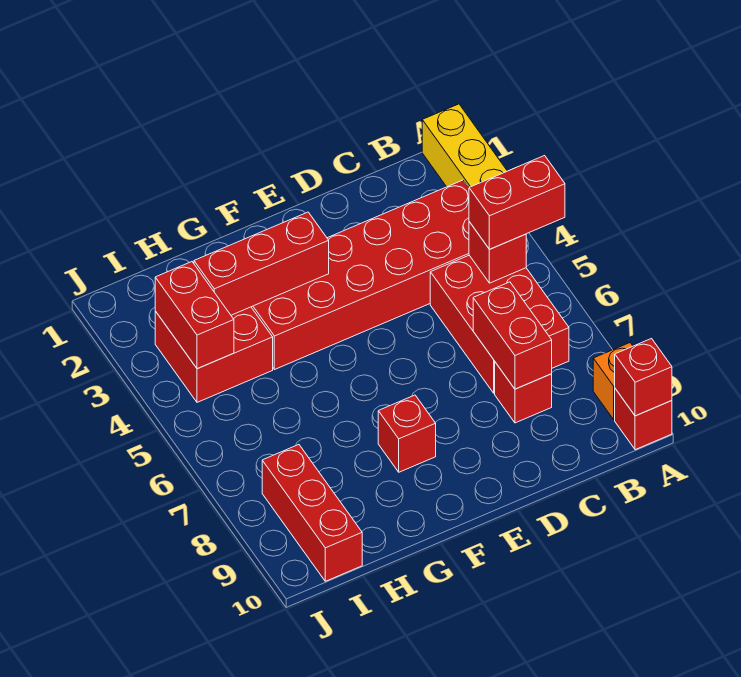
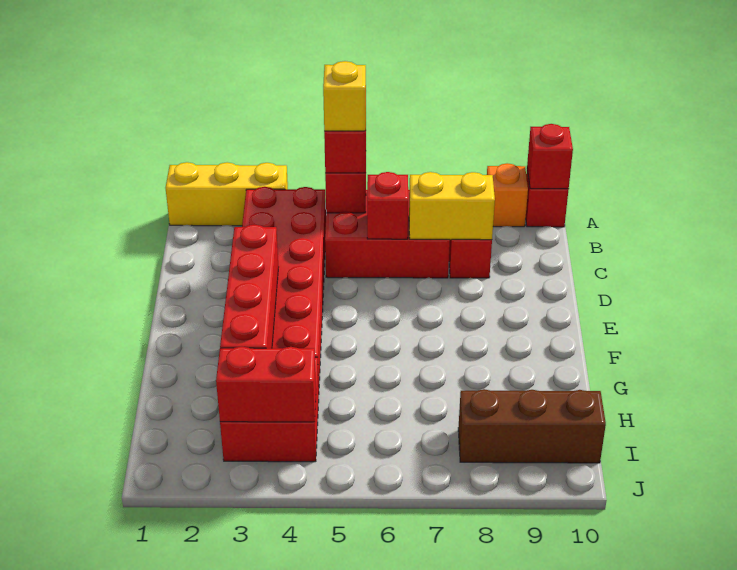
none -> yellow brick B5 level 4
red brick C7:C8 level 2 -> yellow brick C7:C8 level 2
red brick F3:H3 level 2 -> red brick E3:H3 level 2
red brick F8 level 1 -> red brick C6 level 2
red brick I8:I10 level 1 -> brown brick I8:I10 level 1

